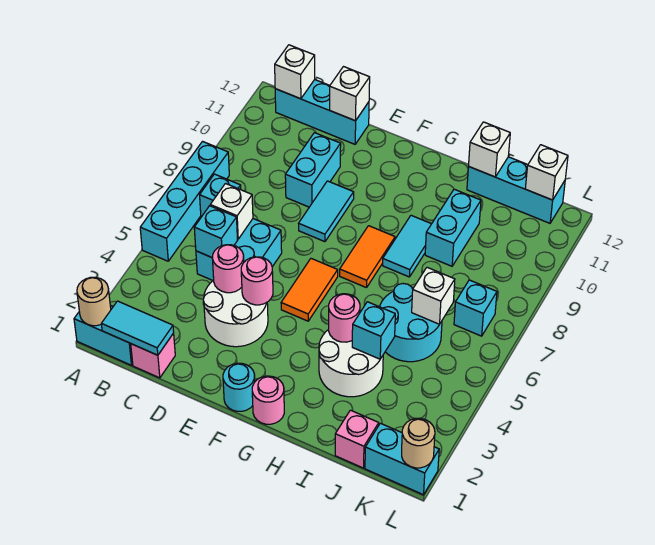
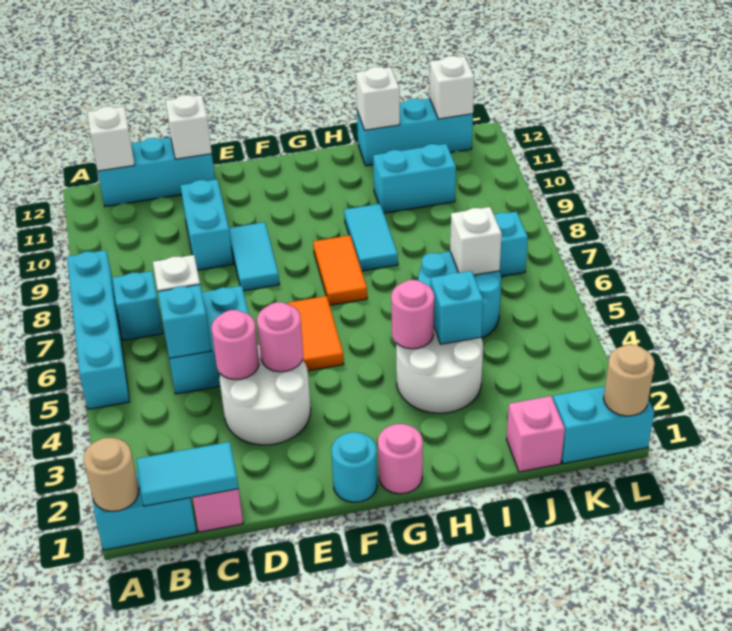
cyan brick I9:I10 level 1 -> cyan brick I10:J10 level 1

